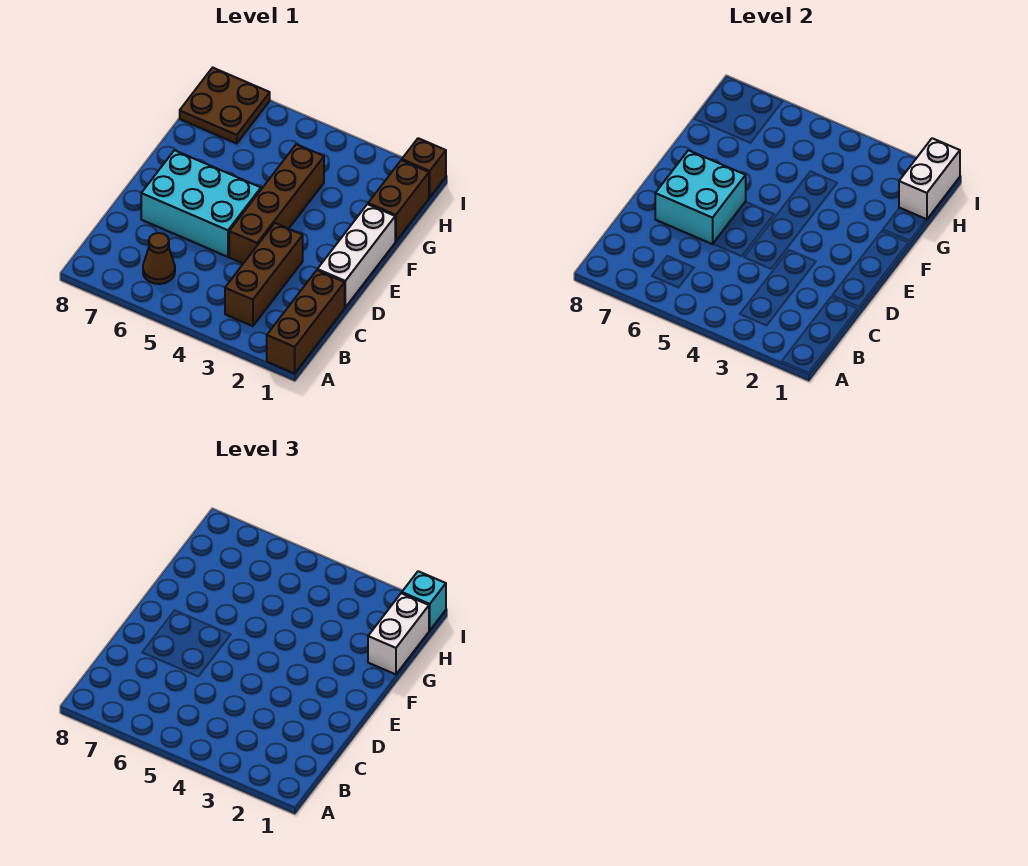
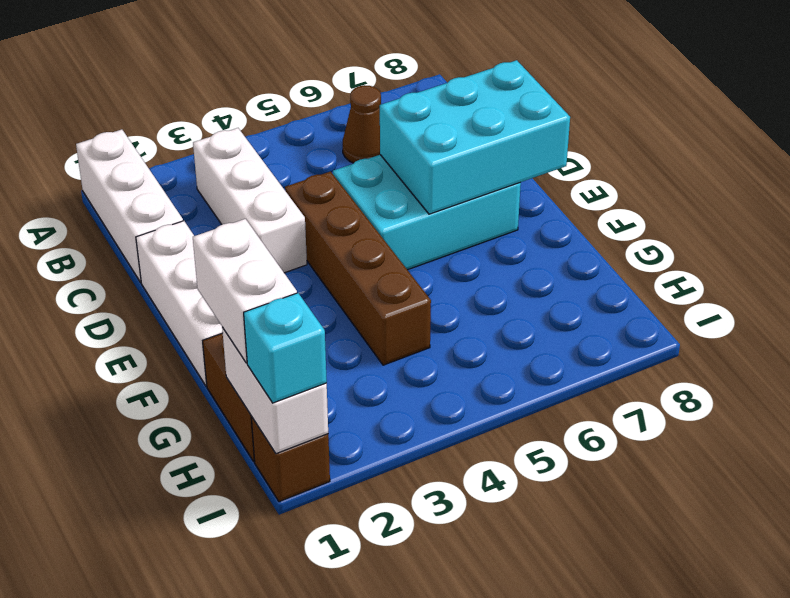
brown brick A1:C1 level 1 -> white brick A1:C1 level 1
brown brick B3:D3 level 1 -> white brick B3:D3 level 1
cyan brick D6:E7 level 2 -> cyan brick D6:E8 level 2
brown plate H7:I8 level 1 -> none

